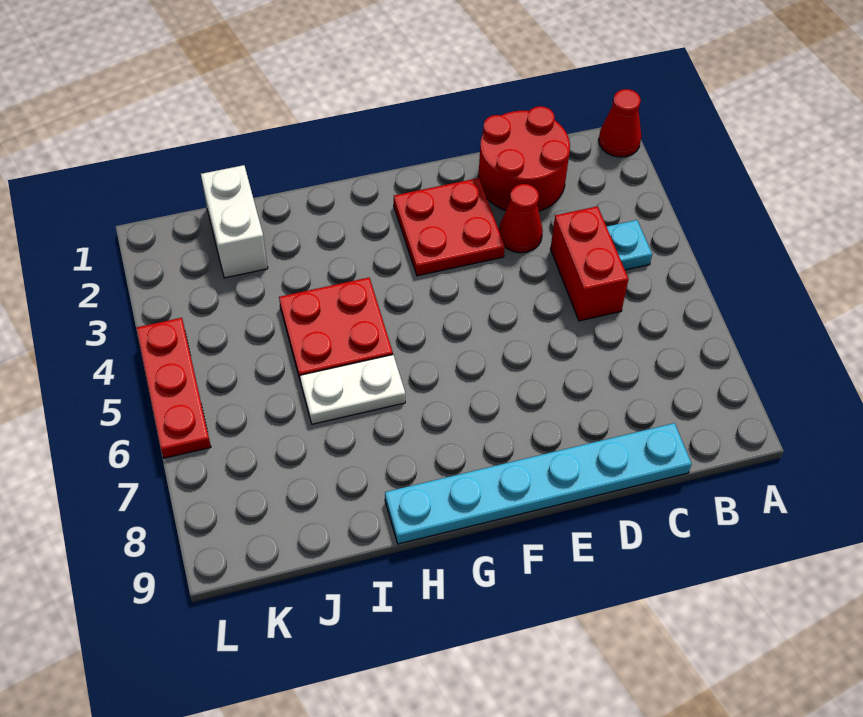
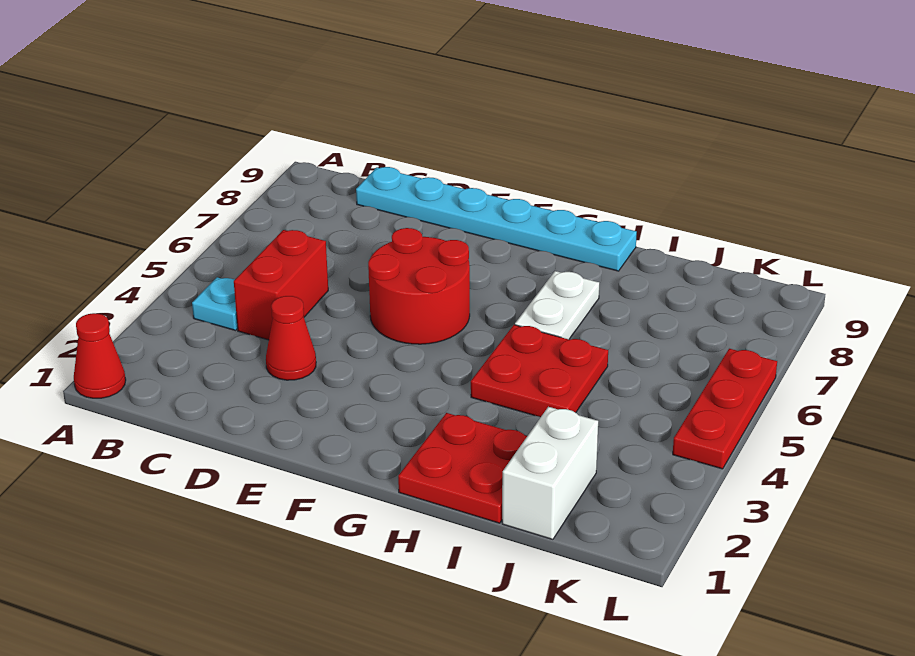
red round brick C1:D2 level 1 -> red round brick E5:F6 level 1
red plate E2:F3 level 1 -> red plate H1:I2 level 1
white plate H6:I6 level 1 -> white plate H6:H7 level 1

